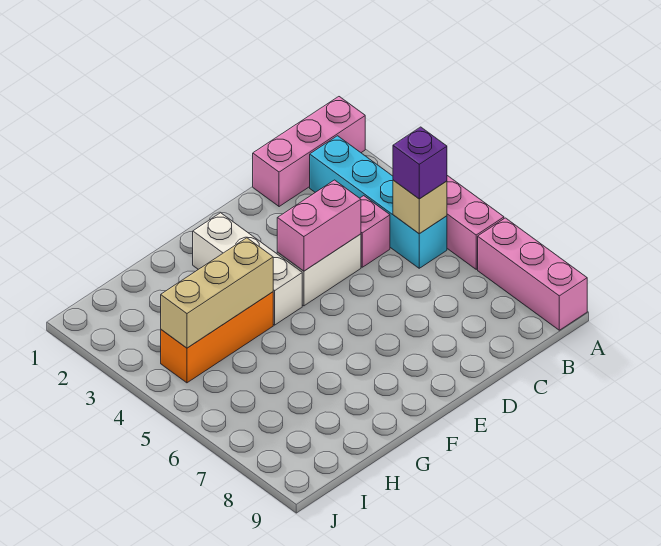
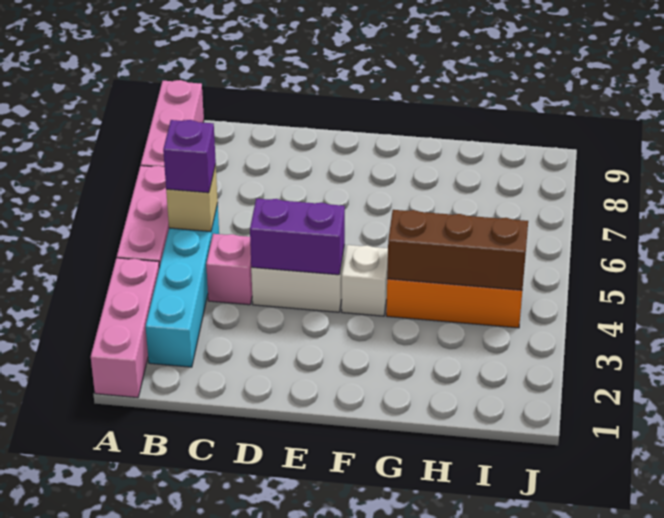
pink brick A1:C1 level 1 -> pink brick A1:A3 level 1
pink brick D4:E4 level 2 -> purple brick D4:E4 level 2
white brick F2:F4 level 1 -> white brick F4 level 1
tan brick G4:I4 level 2 -> brown brick G4:I4 level 2

